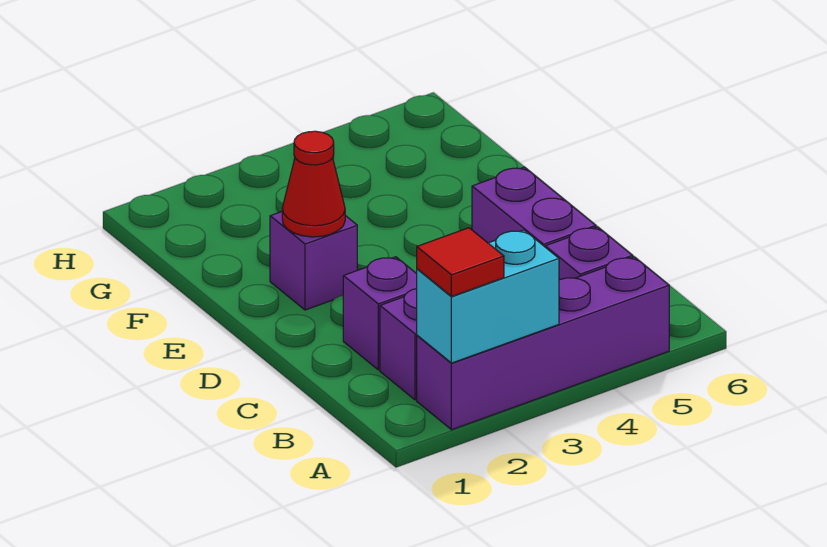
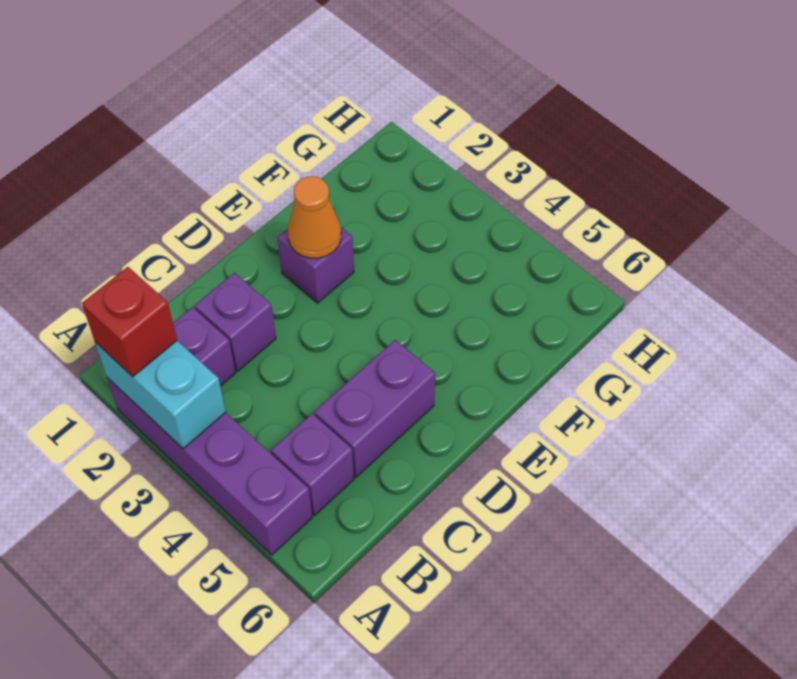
red tile A2 level 3 -> red brick A2 level 3
red cone E2 level 2 -> orange cone E2 level 2

